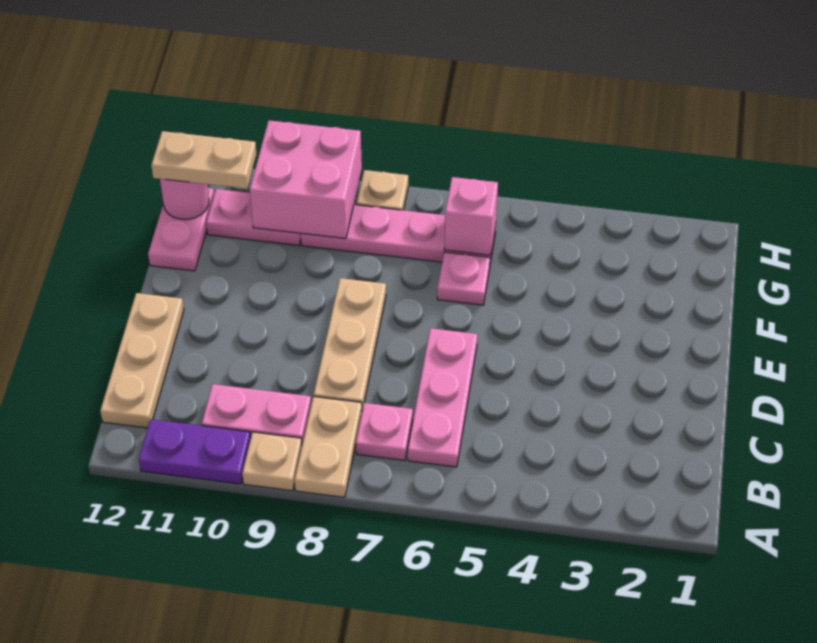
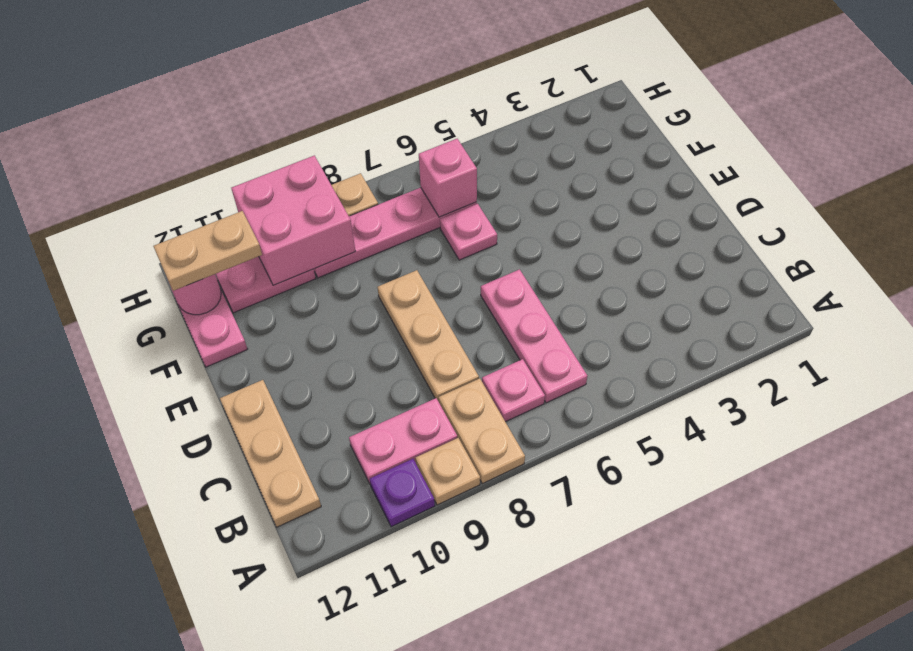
purple plate A10:A11 level 1 -> purple plate A10 level 1

